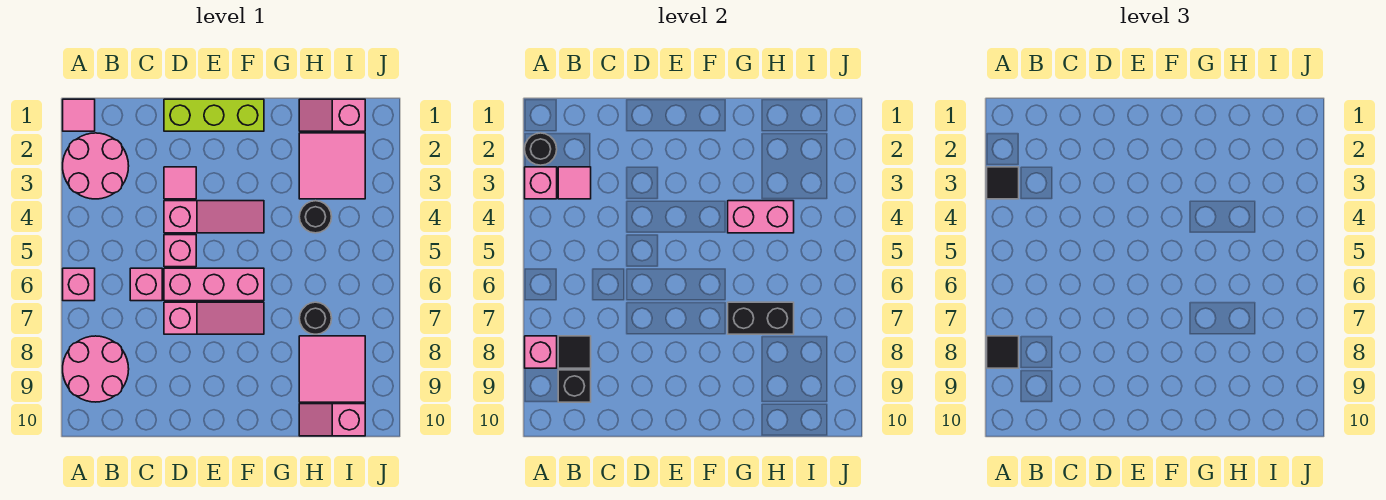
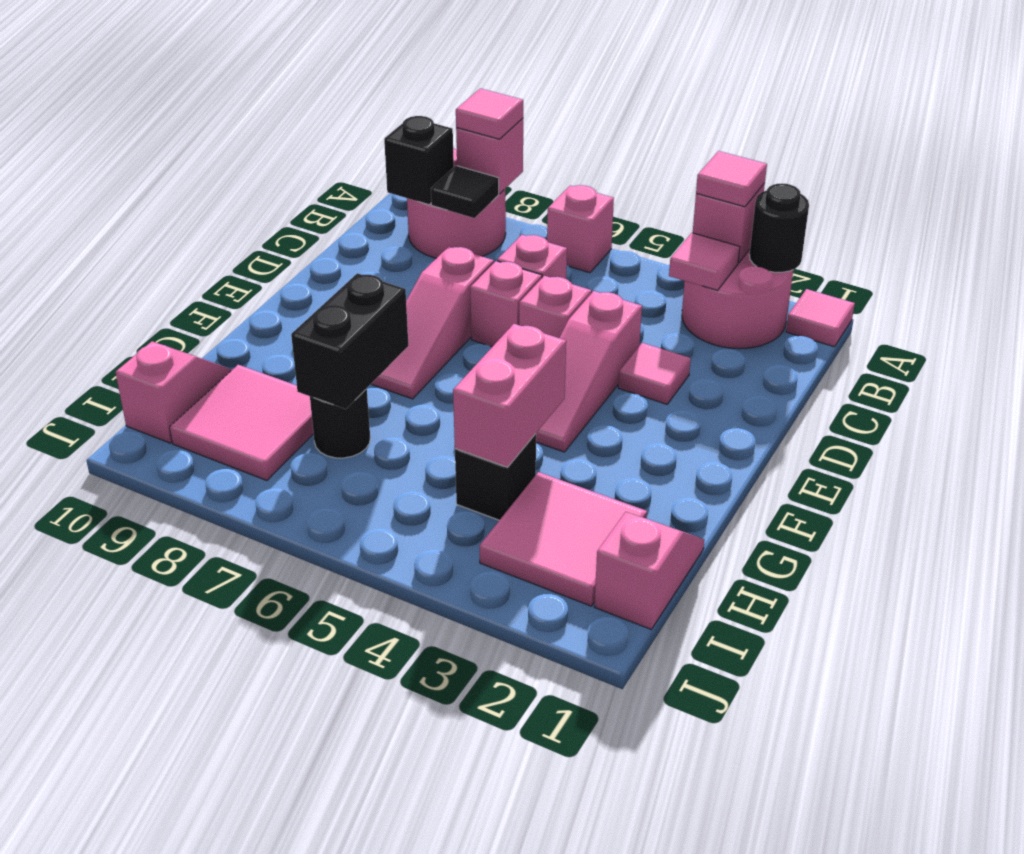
black tile A3 level 3 -> pink tile A3 level 3
black tile A8 level 3 -> pink tile A8 level 3
lime brick D1:F1 level 1 -> none
pink brick D6:F6 level 1 -> pink brick D6 level 1
black round brick H4 level 1 -> black brick H4 level 1

